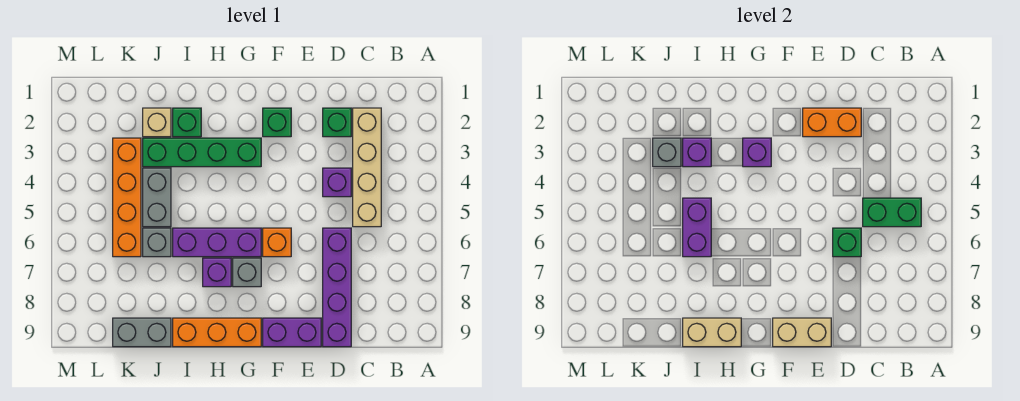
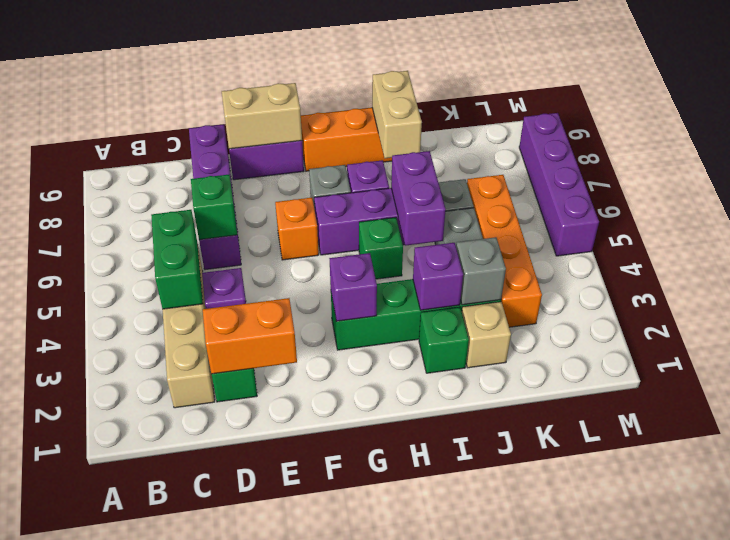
green brick B5:C5 level 2 -> green brick C4:C5 level 2
green brick F2 level 1 -> green brick H5 level 1
tan brick H9:I9 level 2 -> tan brick I8:I9 level 2
grey brick J9:K9 level 1 -> none
none -> purple brick M5:M8 level 1

